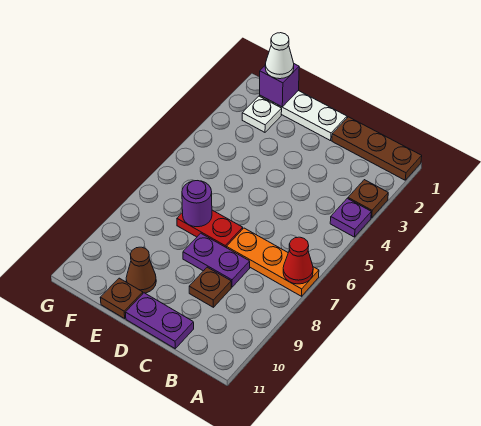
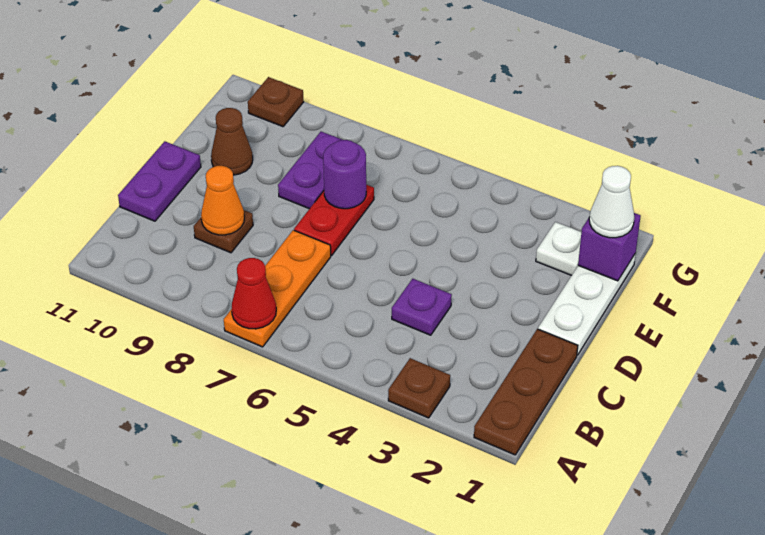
purple plate A4 level 1 -> purple plate C4 level 1
purple plate C8:D8 level 1 -> purple plate E8:F8 level 1
none -> orange cone C9 level 2
brown plate E11 level 1 -> brown plate G10 level 1

